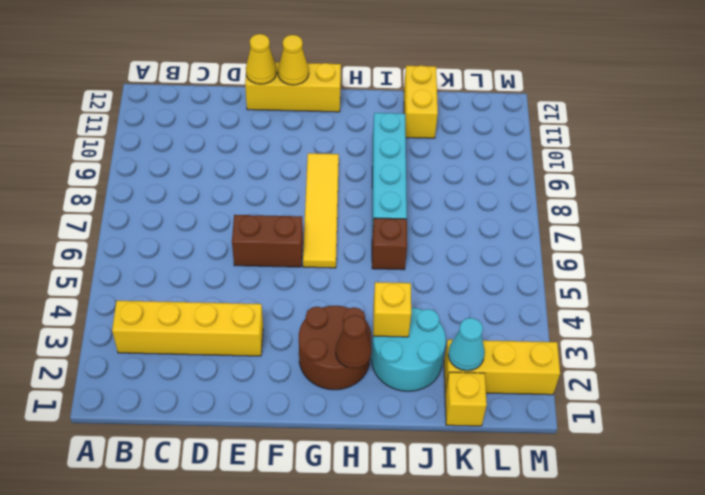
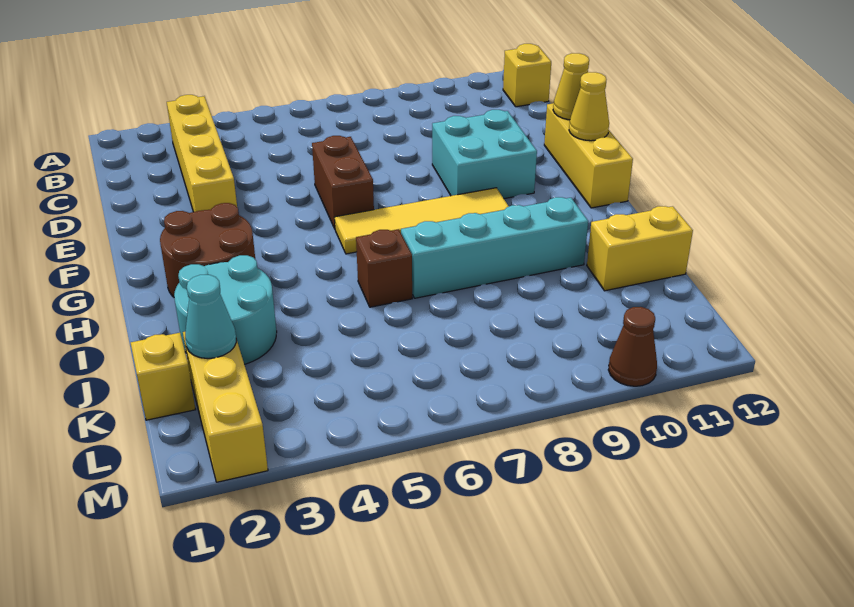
none -> cyan brick E9:F10 level 1
brown cone H2 level 2 -> brown cone M10 level 1
yellow brick I3 level 2 -> yellow brick B12 level 1

